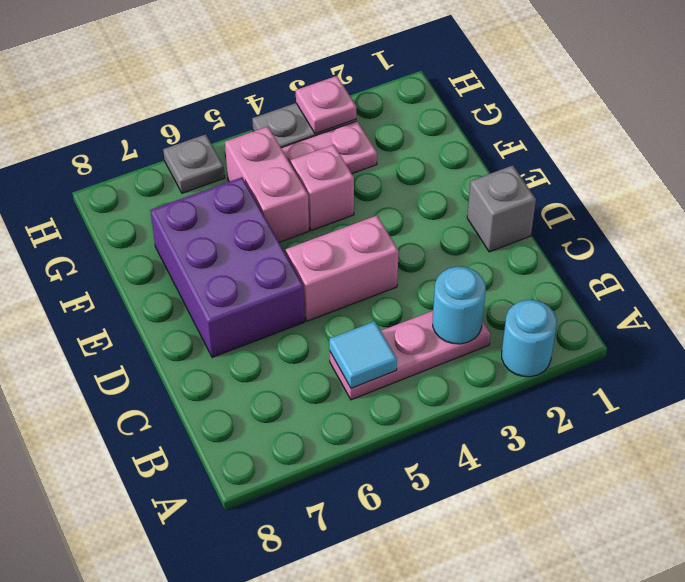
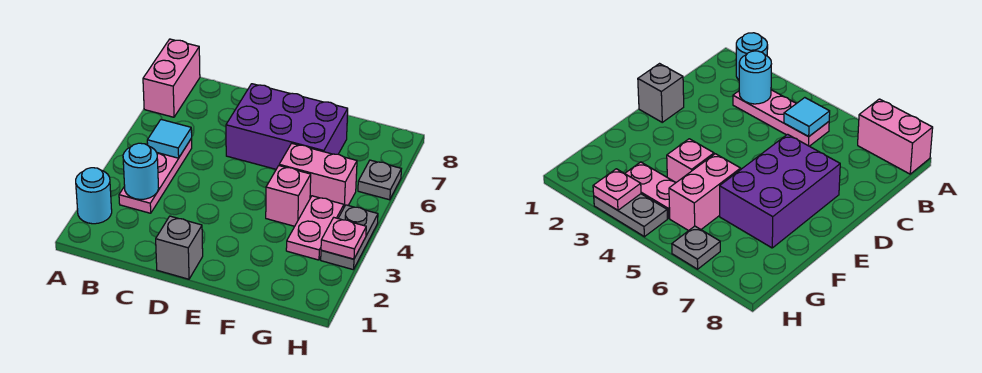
pink brick D4:D5 level 1 -> pink brick A7:A8 level 1

